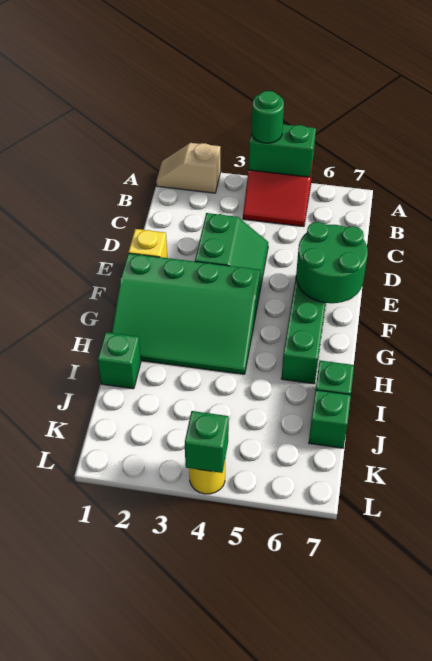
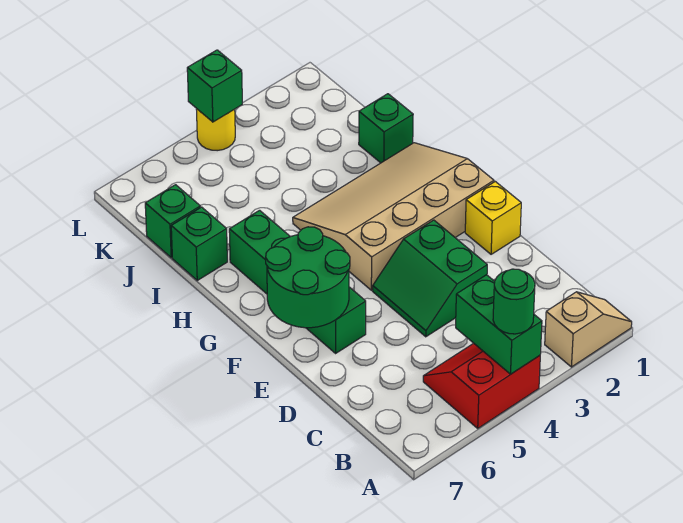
green brick A4:A5 level 2 -> green brick A4:B4 level 2
green slope F1:H4 level 1 top F -> tan slope F1:H4 level 1 top F

